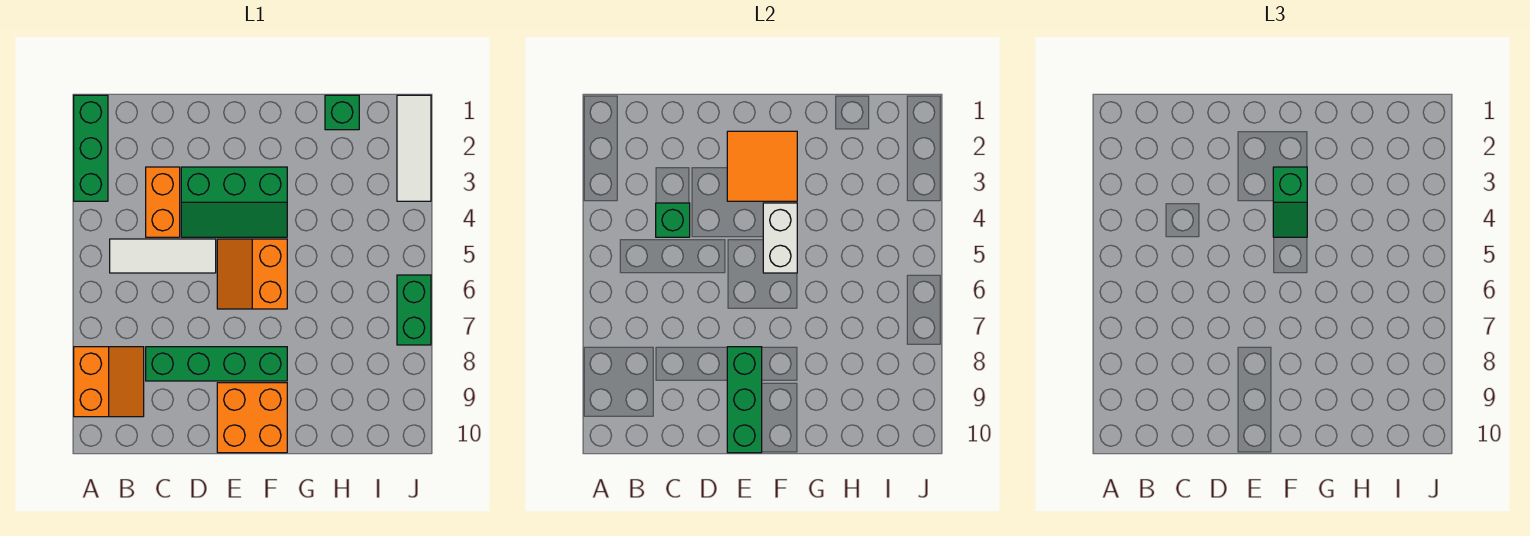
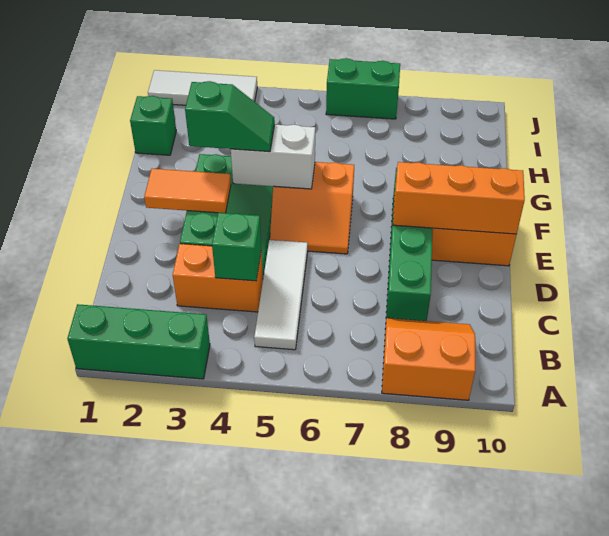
orange tile E2:F3 level 2 -> orange tile E2:E3 level 2
green brick E8:E10 level 2 -> orange brick E8:E10 level 2

